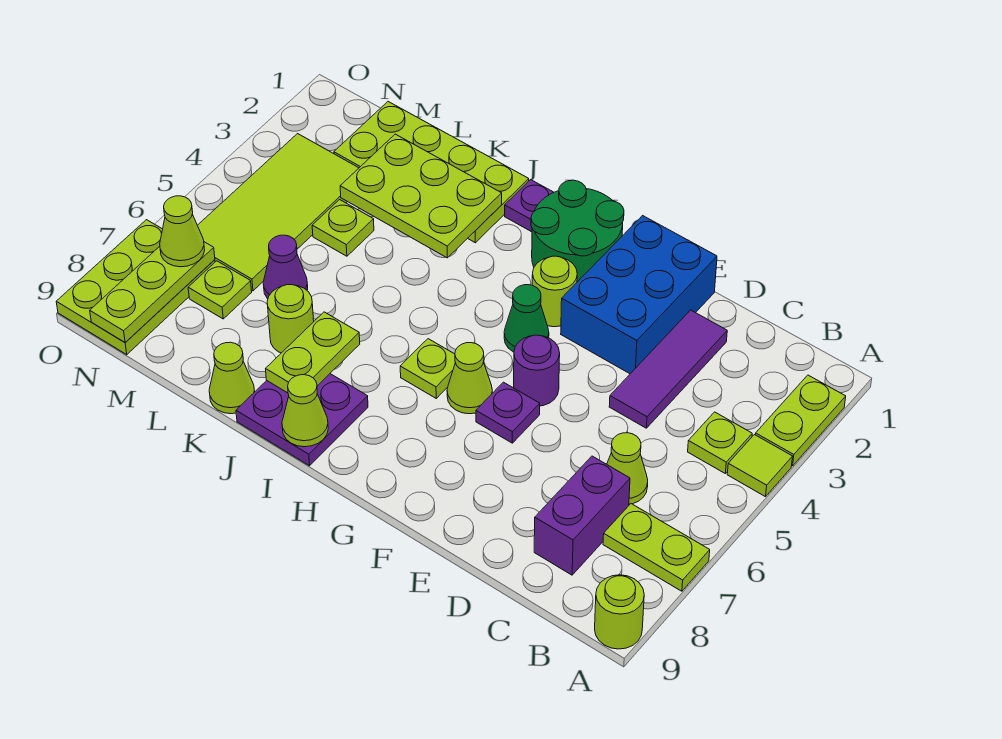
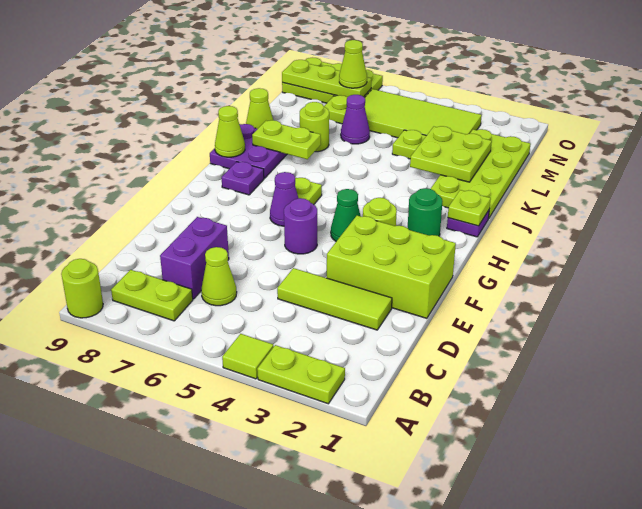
lime plate A7:B7 level 1 -> lime plate B7:B8 level 1
lime plate B4 level 1 -> lime plate I1 level 2
purple brick C7:C8 level 1 -> purple brick C7:D7 level 1
purple tile D2:D4 level 1 -> lime tile D2:D4 level 1
blue brick E1:F3 level 1 -> lime brick E1:F3 level 1
purple plate F6 level 1 -> purple plate H8 level 1
green round brick G1:H2 level 1 -> green round brick H2 level 1
lime cone G6 level 1 -> purple cone G6 level 1
lime plate J2:L3 level 2 -> lime plate K2:L3 level 2

